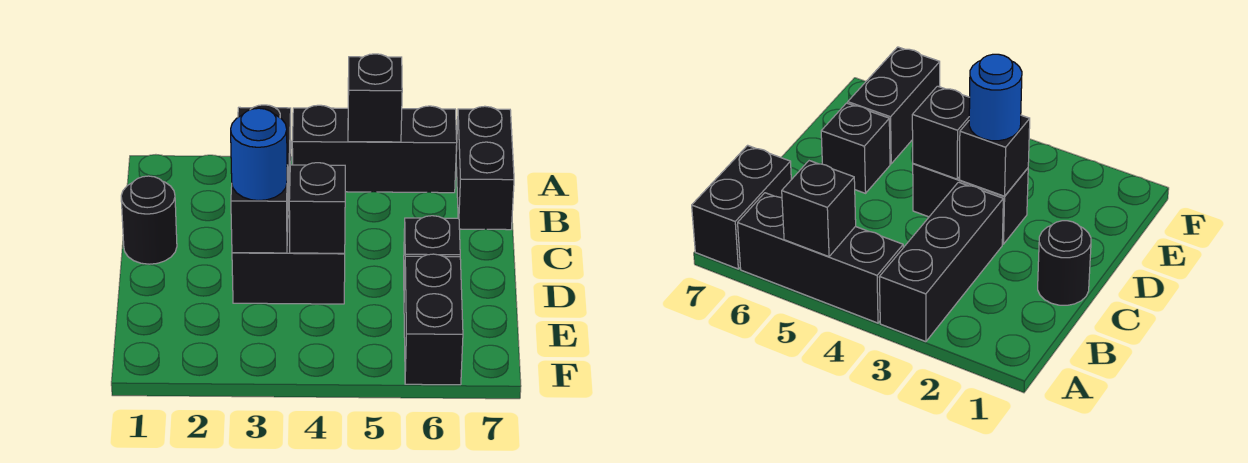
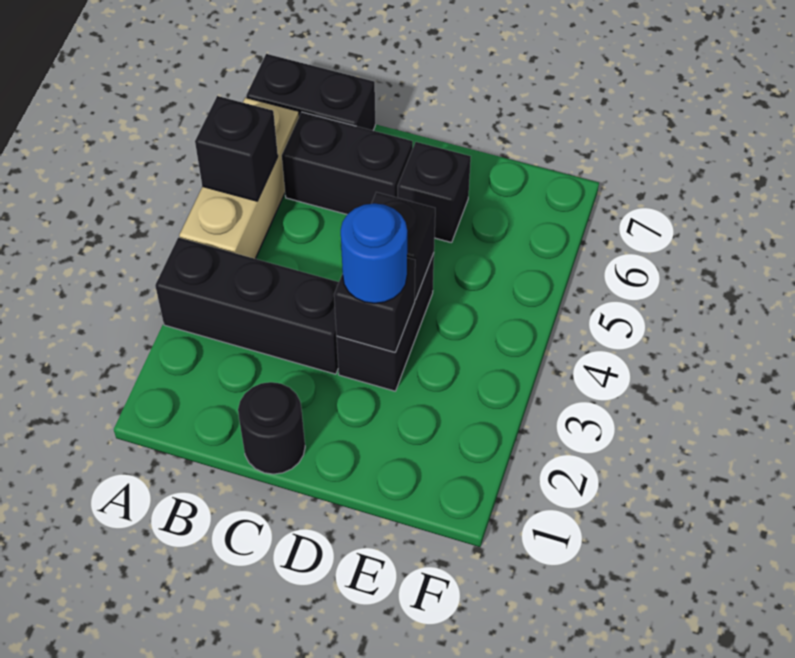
black brick A4:A6 level 1 -> tan brick A4:A6 level 1
black brick E6:F6 level 1 -> black brick B6:C6 level 1

